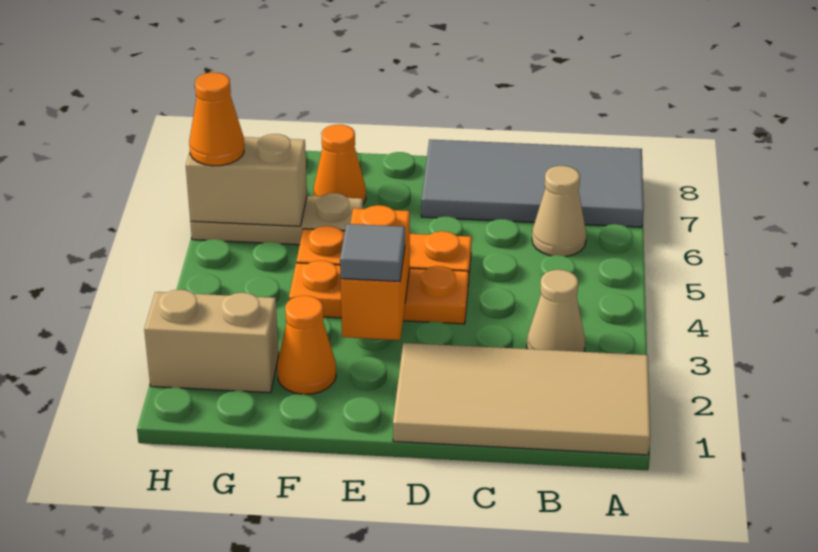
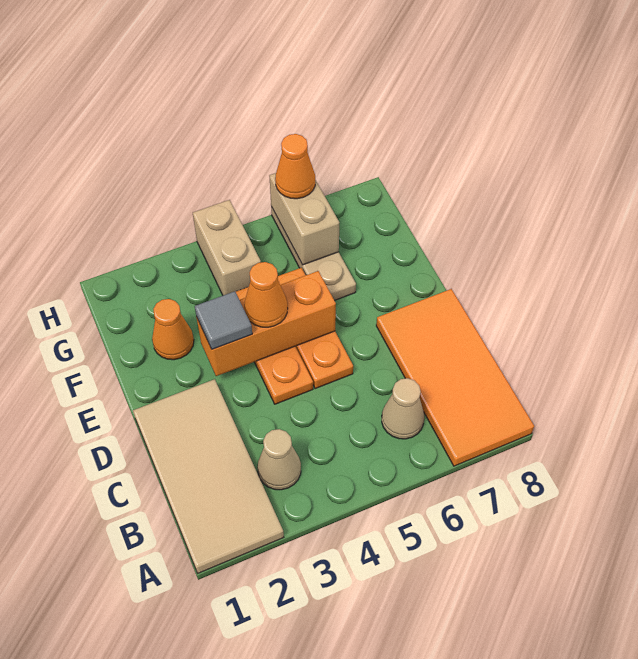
grey tile A7:D8 level 1 -> orange tile A7:D8 level 1
orange brick E3:E4 level 2 -> orange brick E3:E5 level 2
orange cone F7 level 1 -> orange cone E4 level 3
tan brick G2:H2 level 1 -> tan brick G4:H4 level 1

